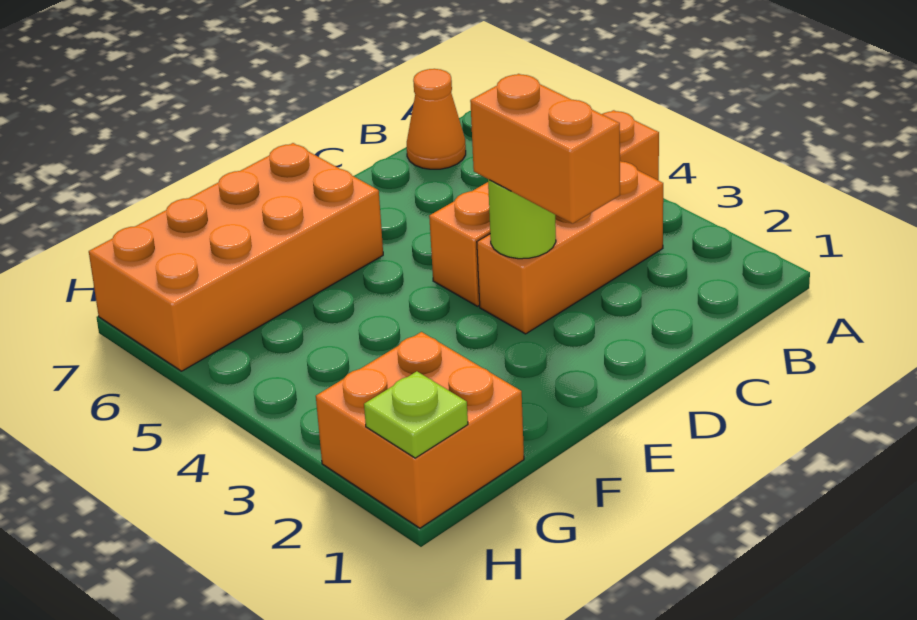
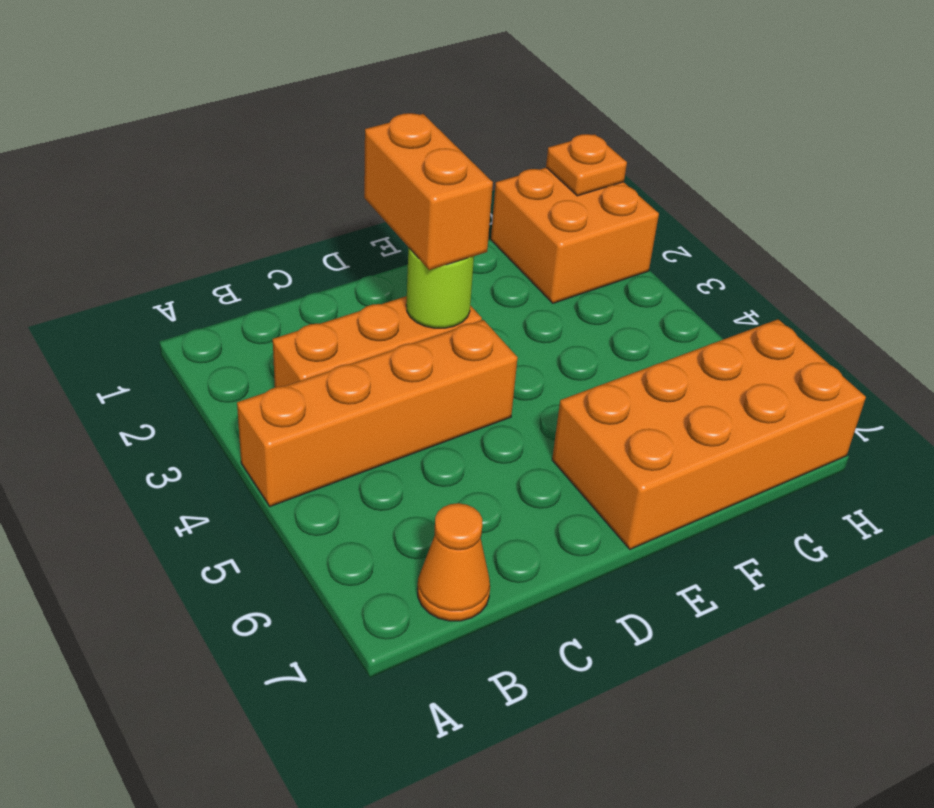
lime plate H1 level 2 -> orange plate H1 level 2

